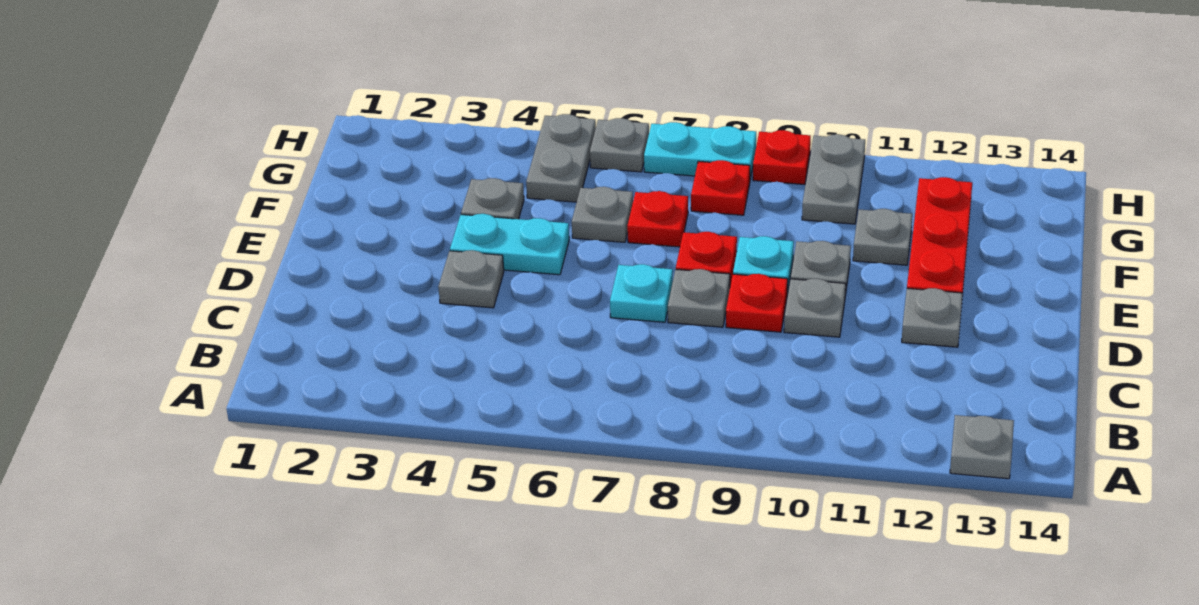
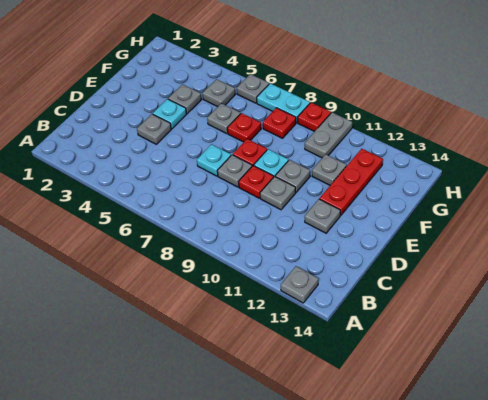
cyan plate E4:E5 level 1 -> cyan plate E4 level 1
grey plate G5:H5 level 1 -> grey plate G5 level 1

